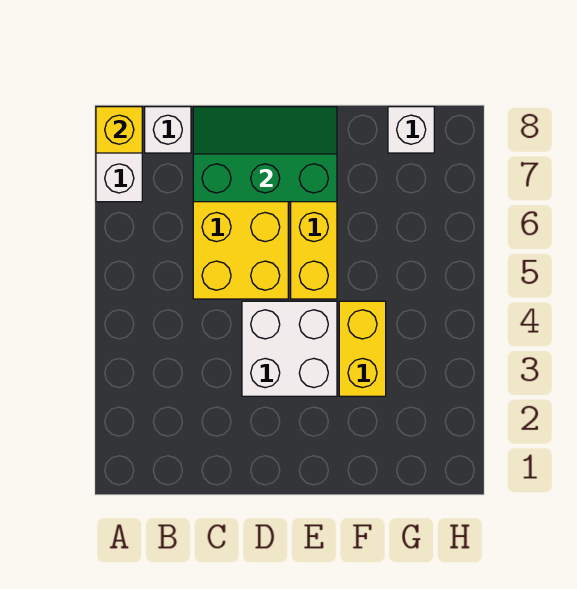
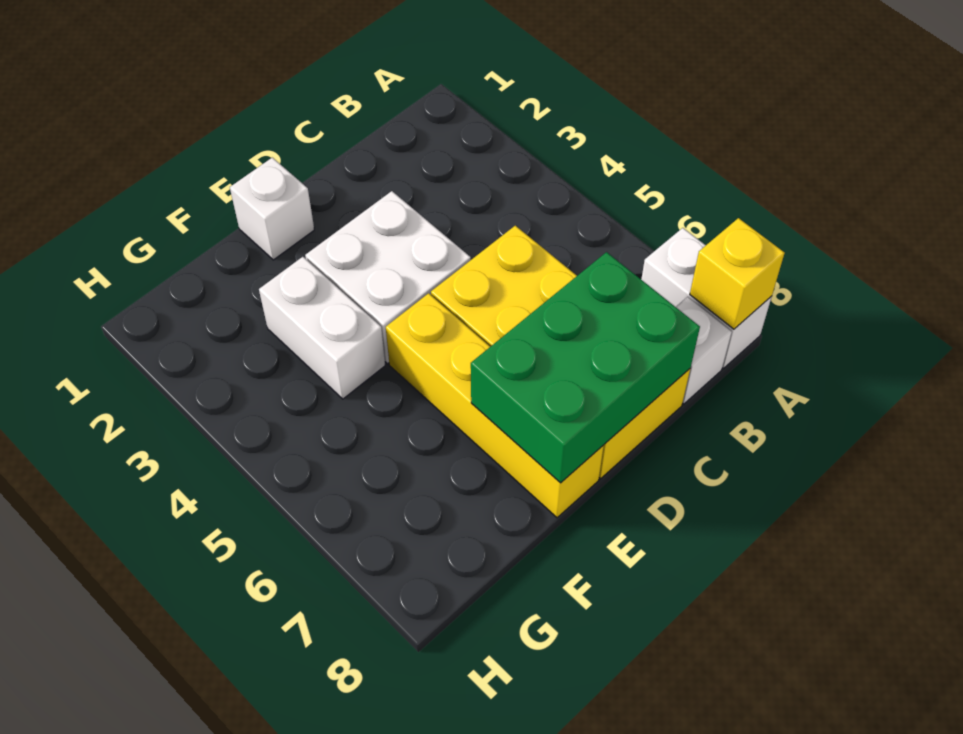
green slope C7:E8 level 2 top 7 -> green brick C7:E8 level 2
yellow brick F3:F4 level 1 -> white brick F3:F4 level 1
white brick G8 level 1 -> white brick E1 level 1

